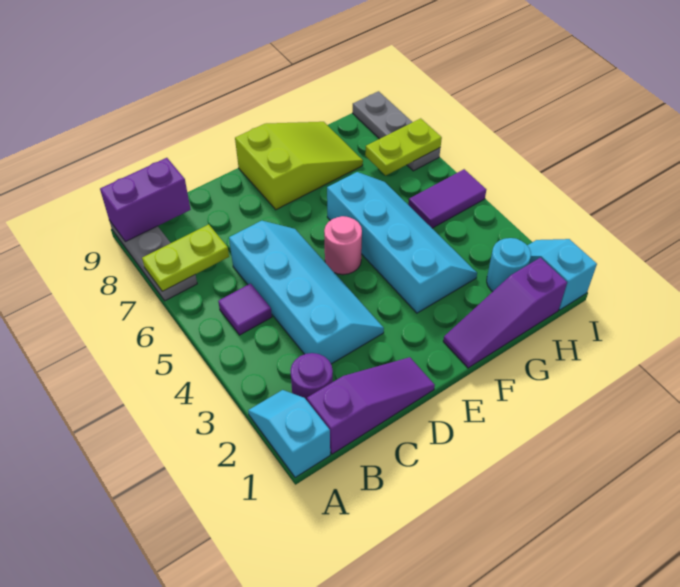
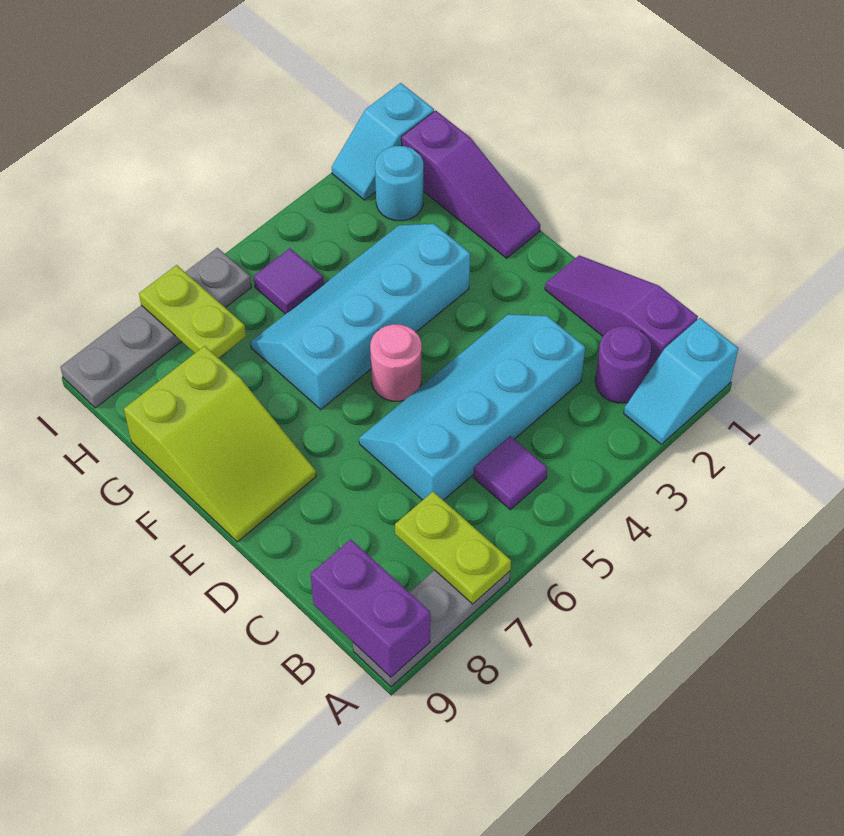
lime slope E8:G9 level 1 top E -> lime slope E8:G9 level 1 top G
purple tile H5:I5 level 1 -> purple tile H5 level 1
grey plate I7:I9 level 1 -> grey plate I6:I9 level 1

